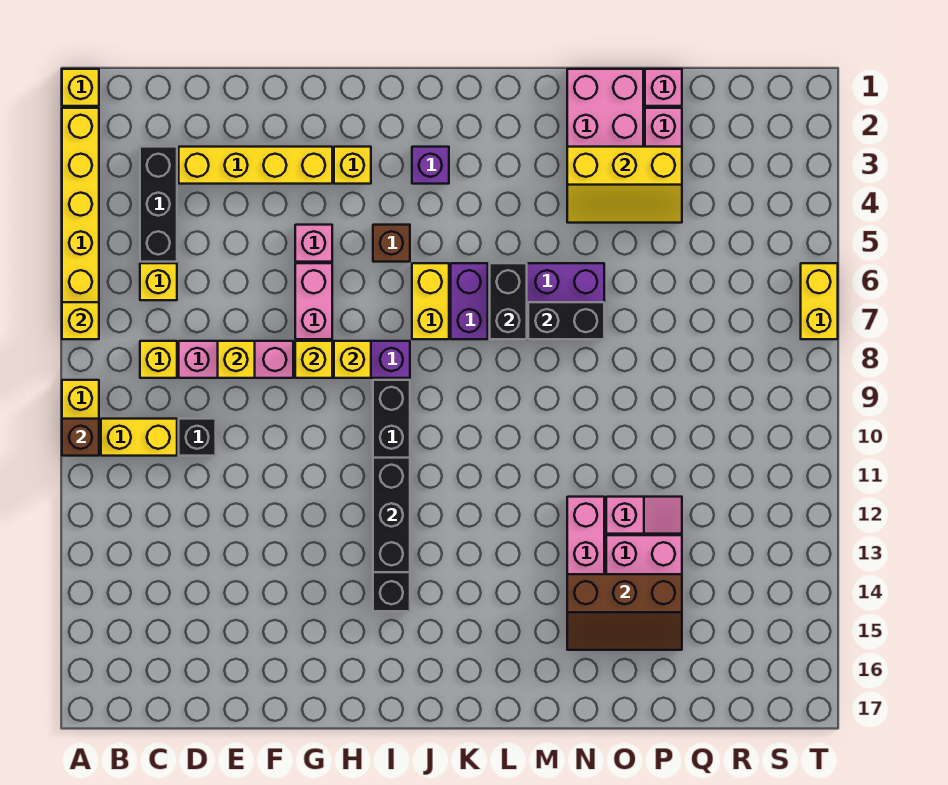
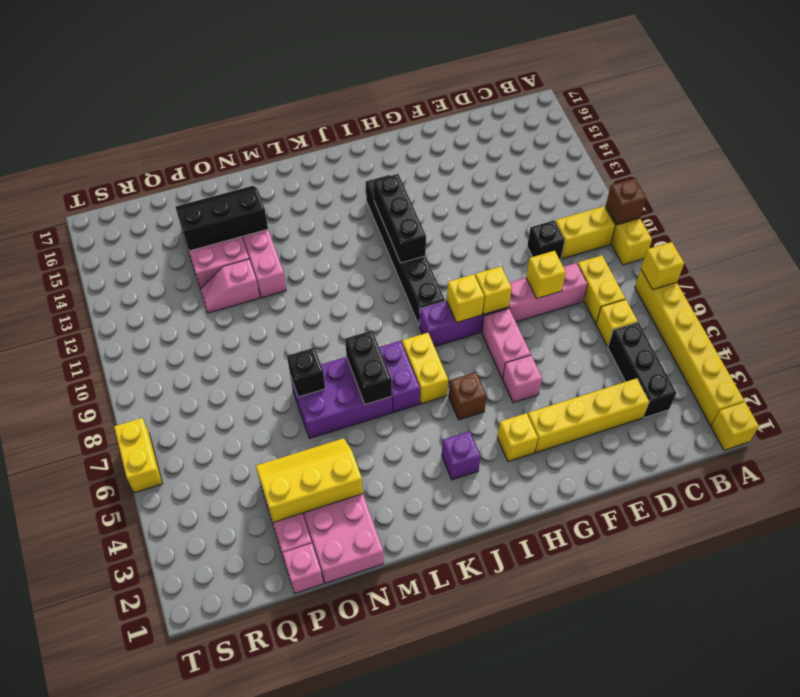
yellow brick C8 level 1 -> yellow brick C7:C8 level 1
black brick M7:N7 level 2 -> black brick N7 level 2
brown slope N14:P15 level 2 top 14 -> black slope N14:P15 level 2 top 14

